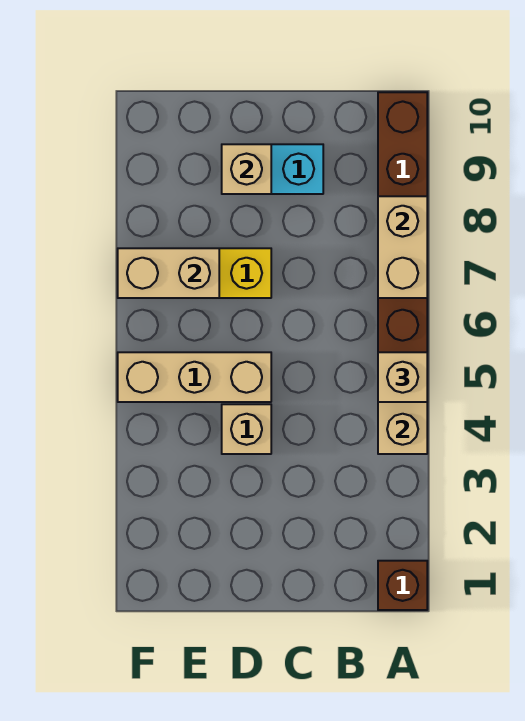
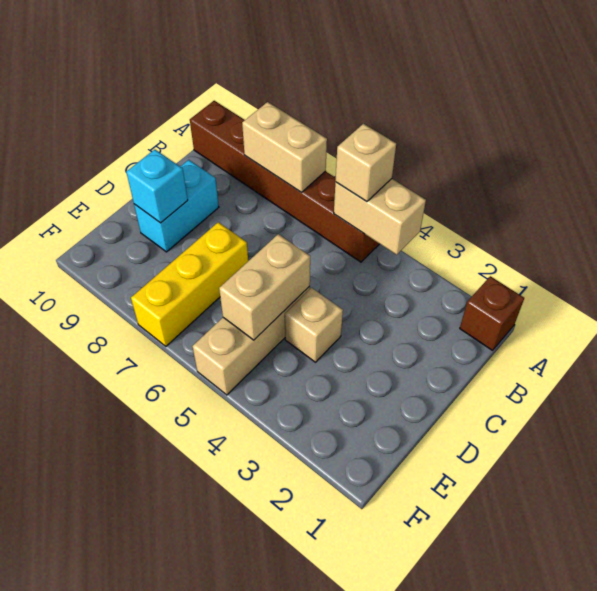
tan brick D9 level 2 -> cyan brick D9 level 2
tan brick E7:F7 level 2 -> tan brick D5:E5 level 2

